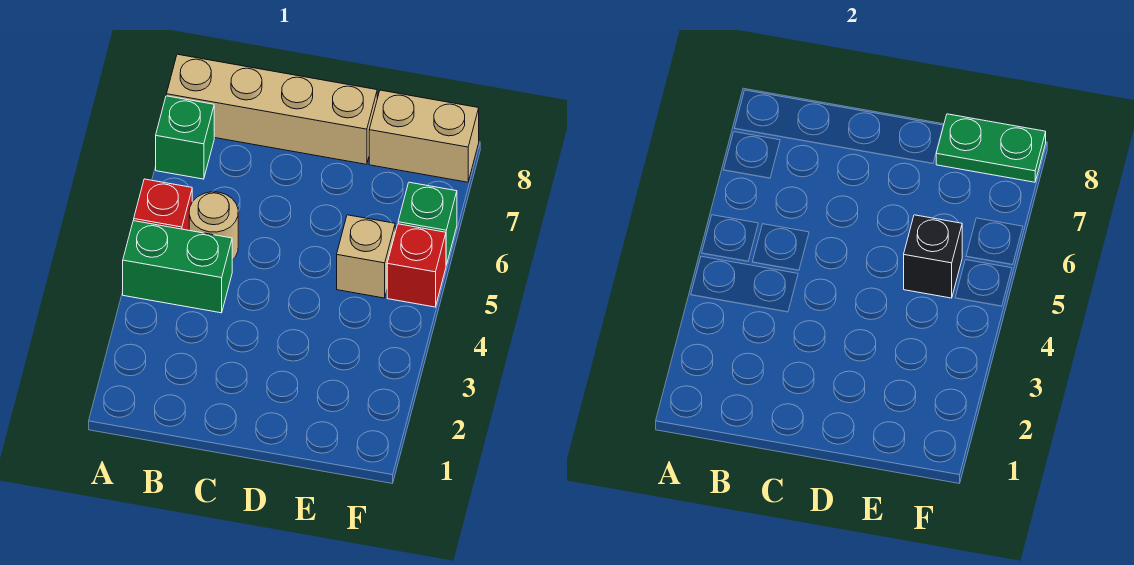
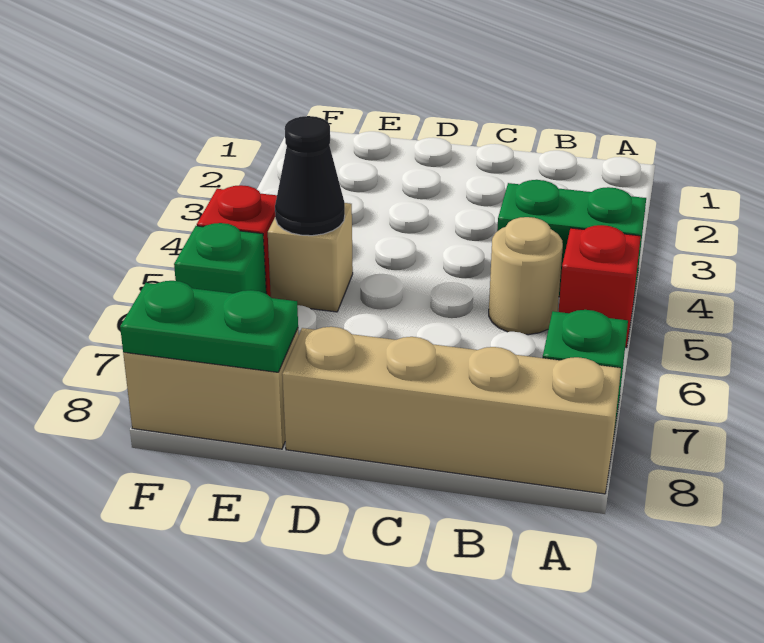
black brick E5 level 2 -> black cone E5 level 2

